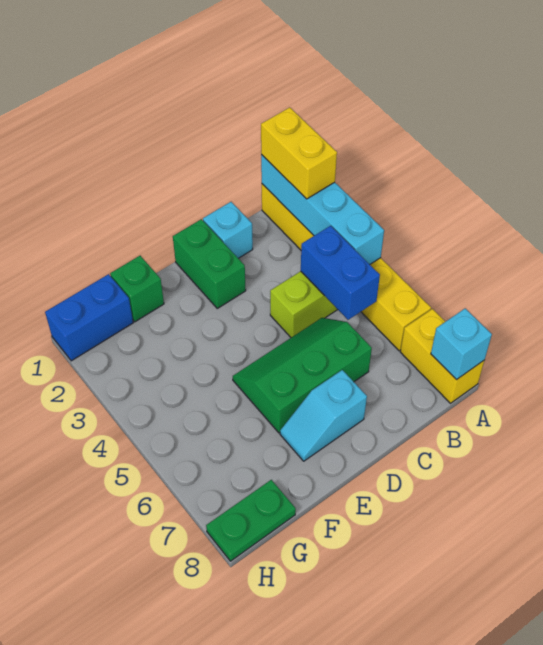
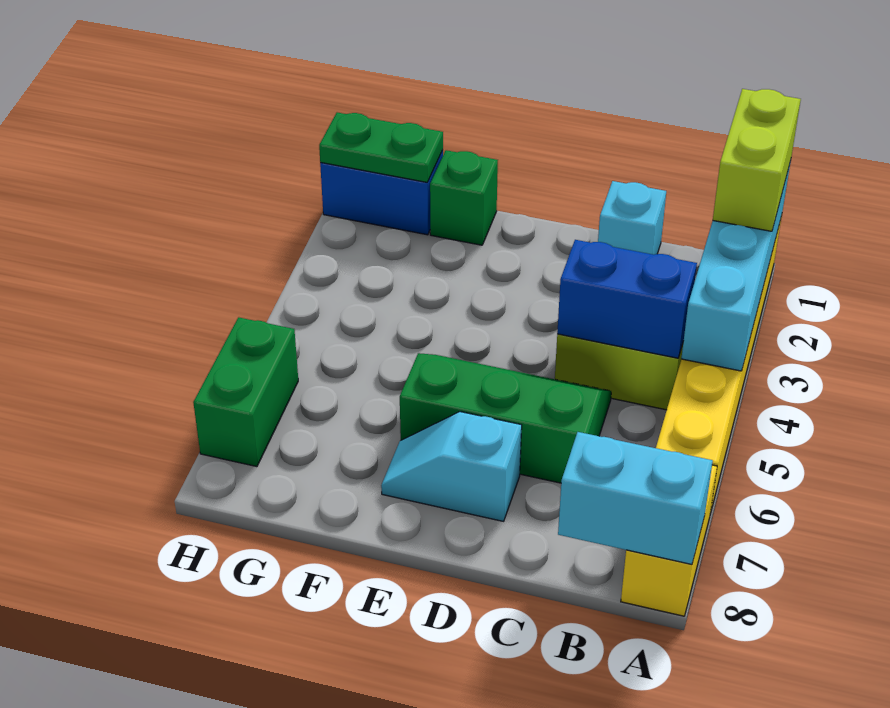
yellow brick A1:A2 level 3 -> lime brick A1:A2 level 3
cyan brick A8 level 2 -> cyan brick A8:B8 level 2
blue brick B4:B5 level 2 -> blue brick B4:C4 level 2
green brick D1:D2 level 1 -> green brick H6:H7 level 1
green plate G8:H8 level 1 -> green plate G1:H1 level 2

